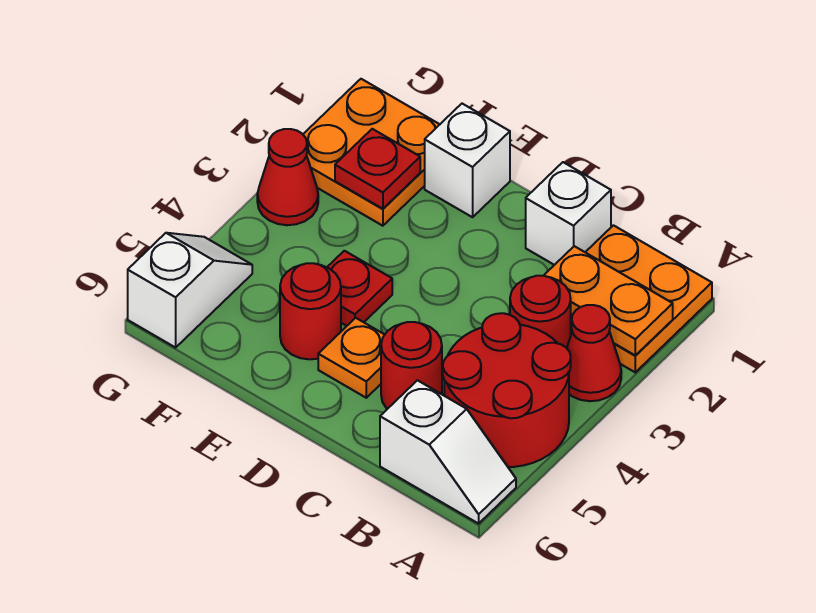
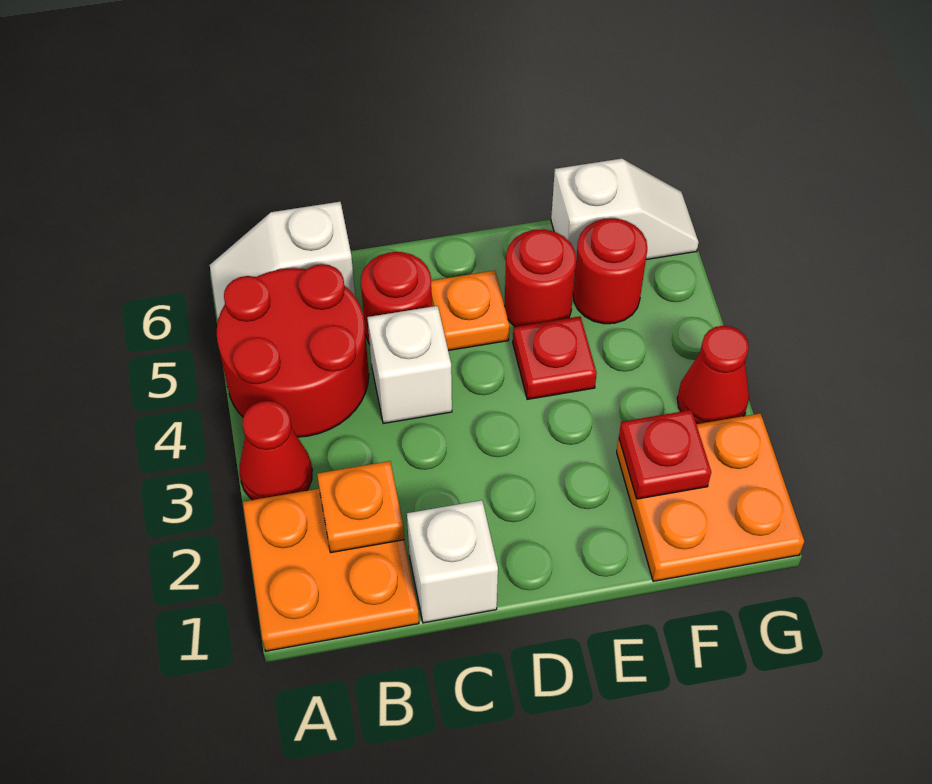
orange plate A2:B2 level 2 -> orange plate B2 level 2
red round brick B3 level 1 -> red round brick F5 level 1
white brick E1 level 1 -> white brick C4 level 1
white slope G5:G6 level 1 top 6 -> white slope F6:G6 level 1 top F

